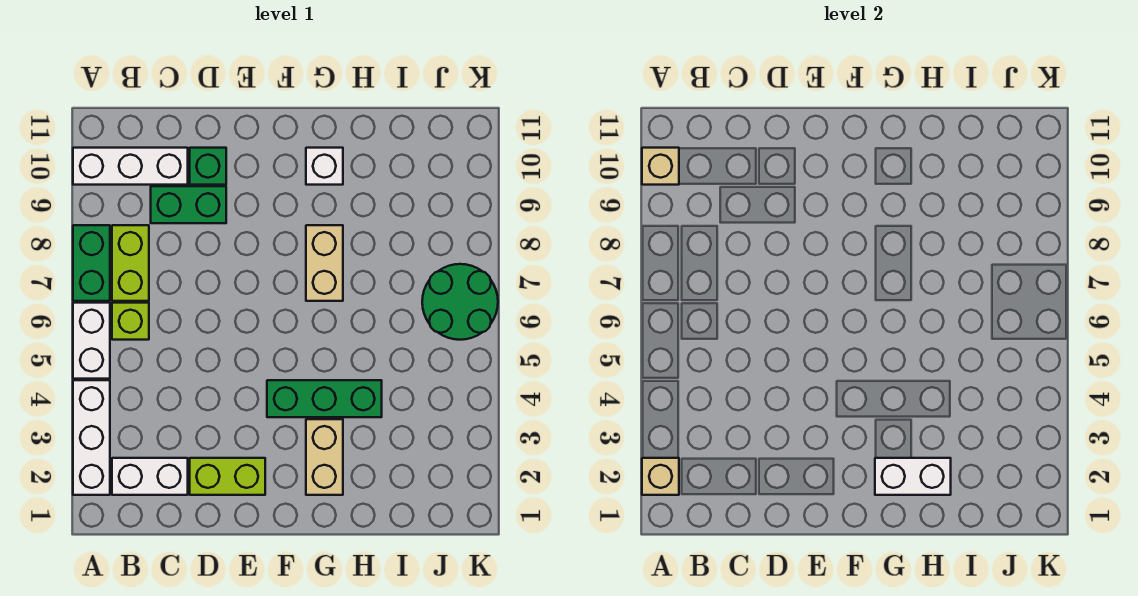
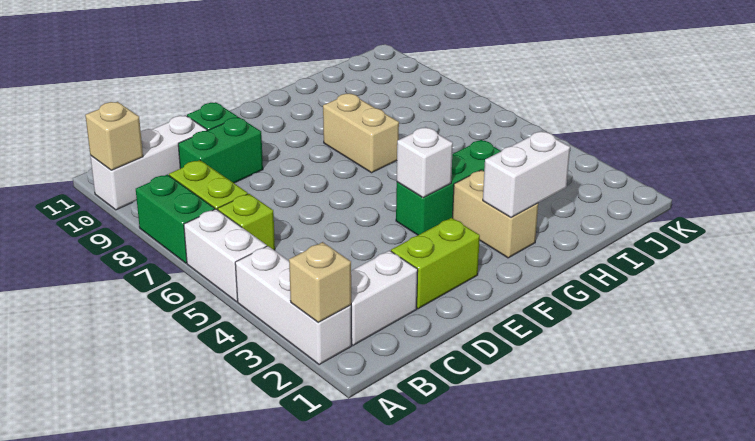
white brick G10 level 1 -> white brick F4 level 2
green round brick J6:K7 level 1 -> none

